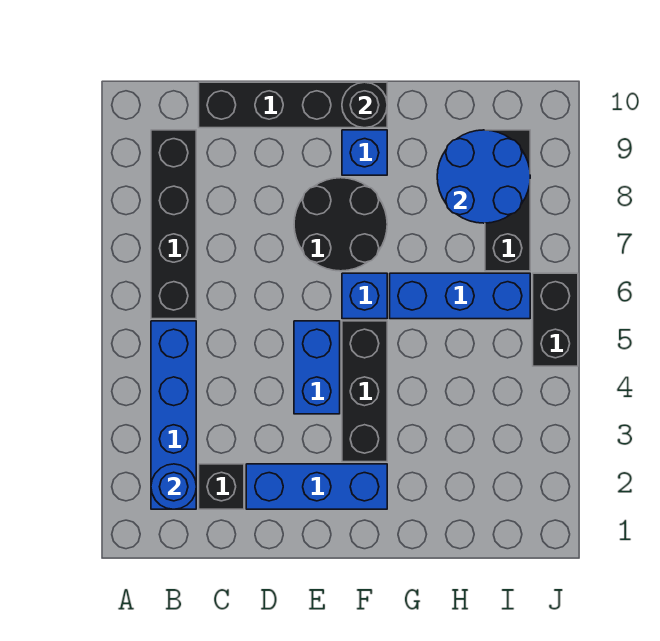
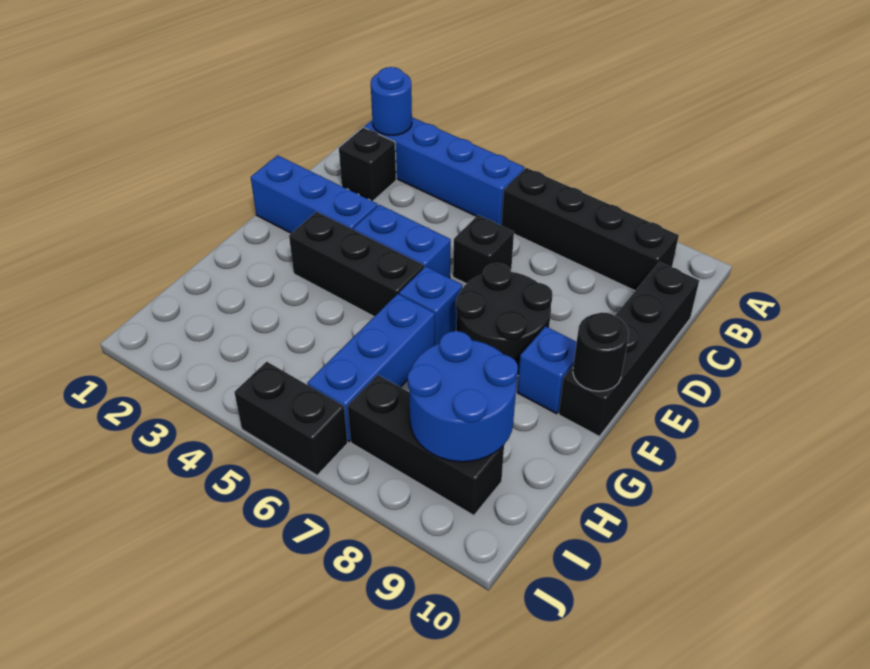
blue brick D2:F2 level 1 -> blue brick E1:E3 level 1
none -> black brick D6 level 1

